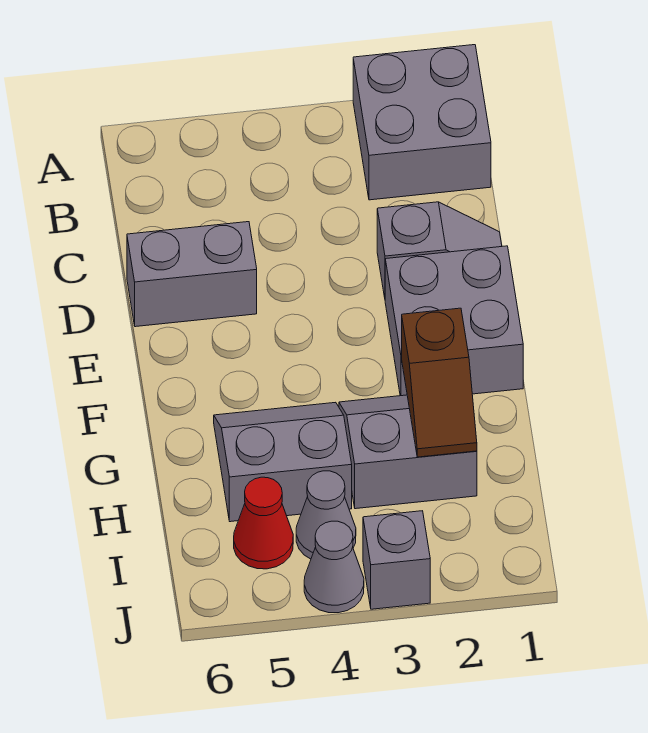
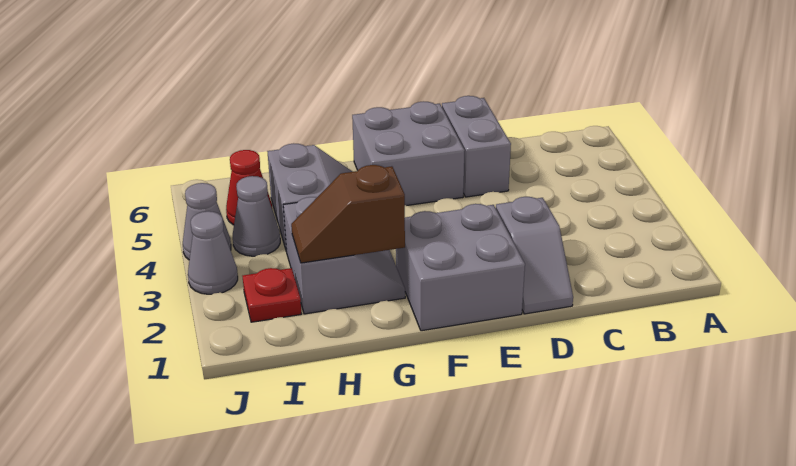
grey brick A1:B2 level 1 -> grey brick E5:F6 level 1
none -> red plate I2 level 1
grey brick J3 level 1 -> grey cone J3 level 1

